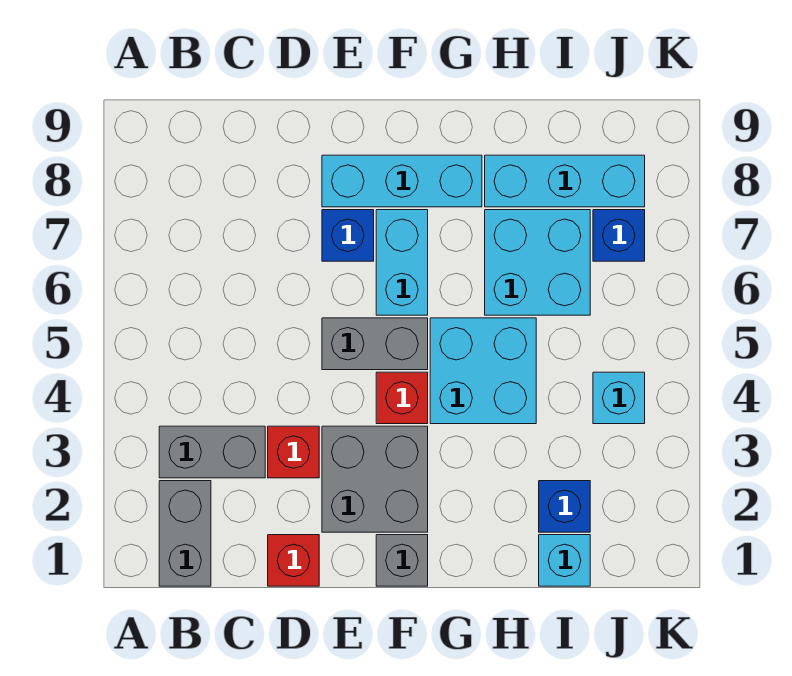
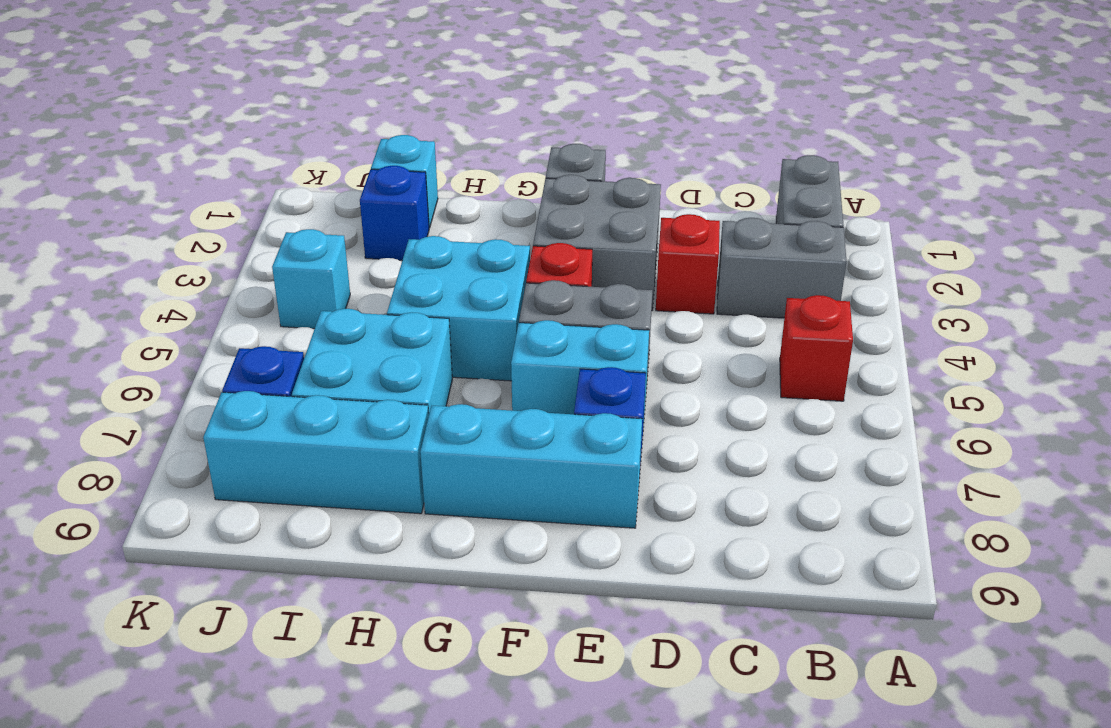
red brick D1 level 1 -> red brick B5 level 1
cyan brick F6:F7 level 1 -> cyan brick E6:F6 level 1

